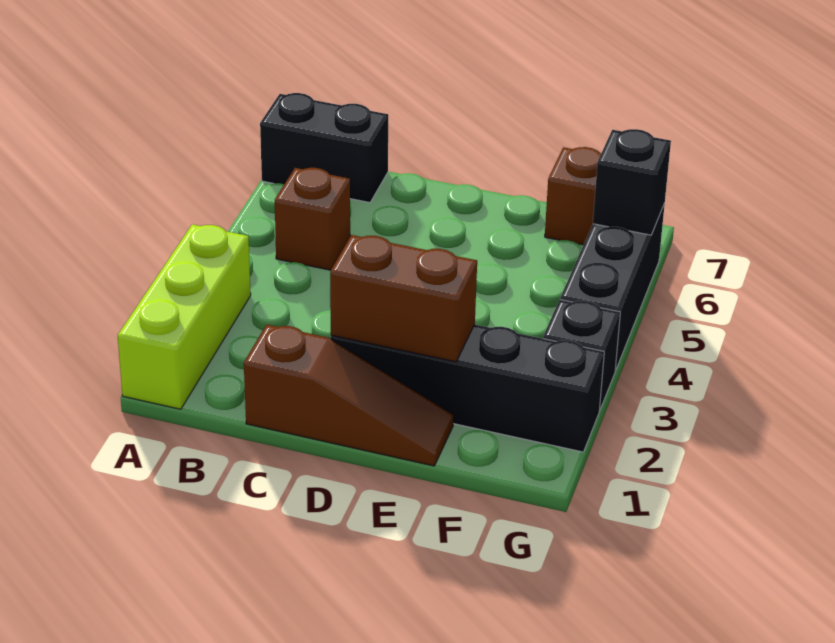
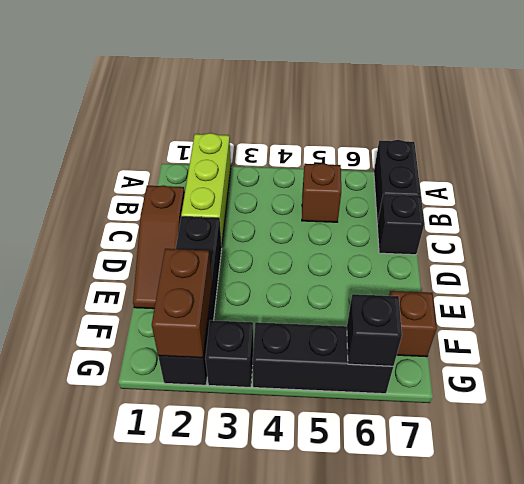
lime brick A1:A3 level 1 -> lime brick A2:C2 level 1
none -> black brick C7 level 1
brown brick D2:E2 level 2 -> brown brick F2:G2 level 2

